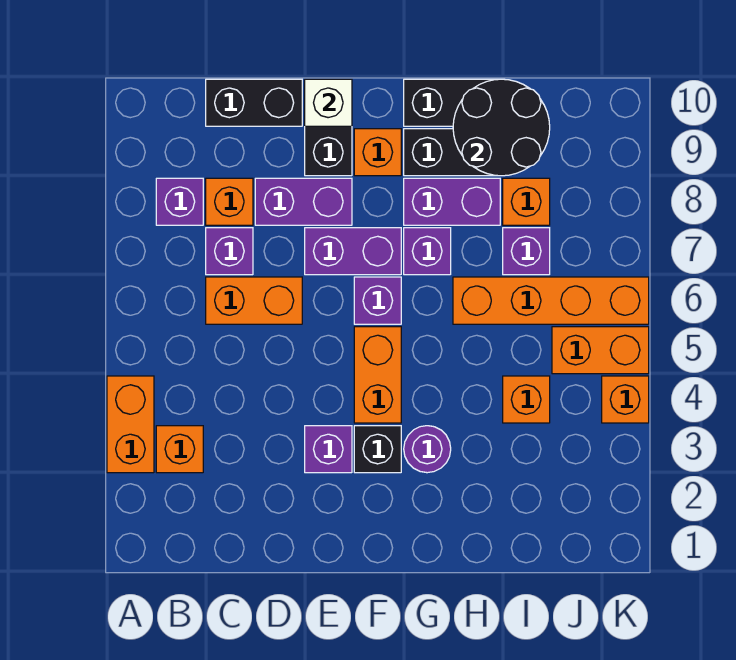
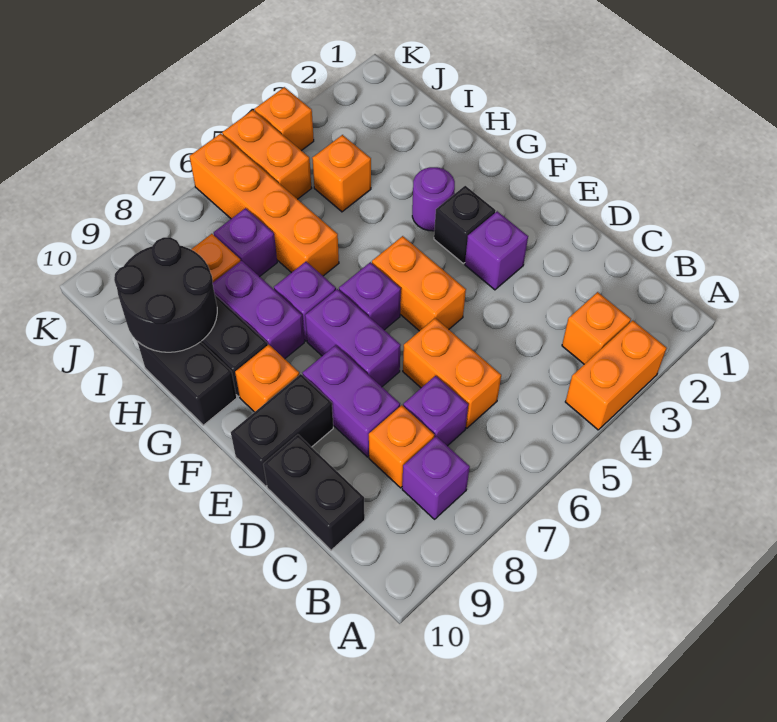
white brick E10 level 2 -> none
orange brick F4:F5 level 1 -> orange brick E5:F5 level 1

